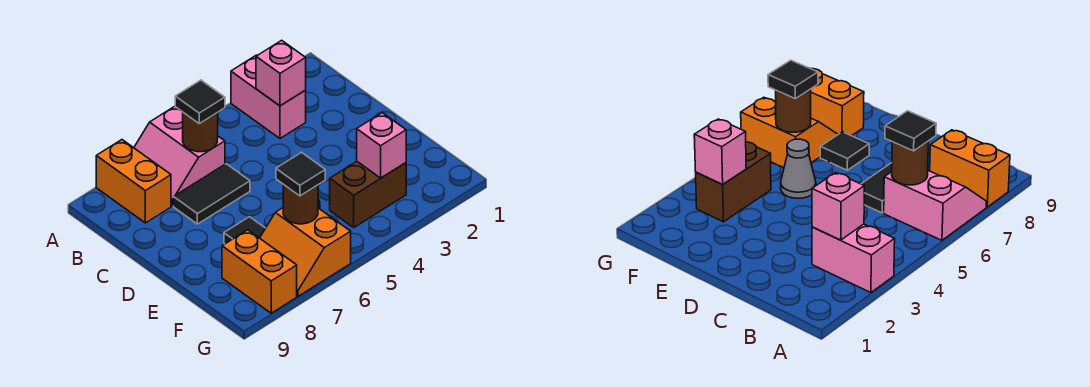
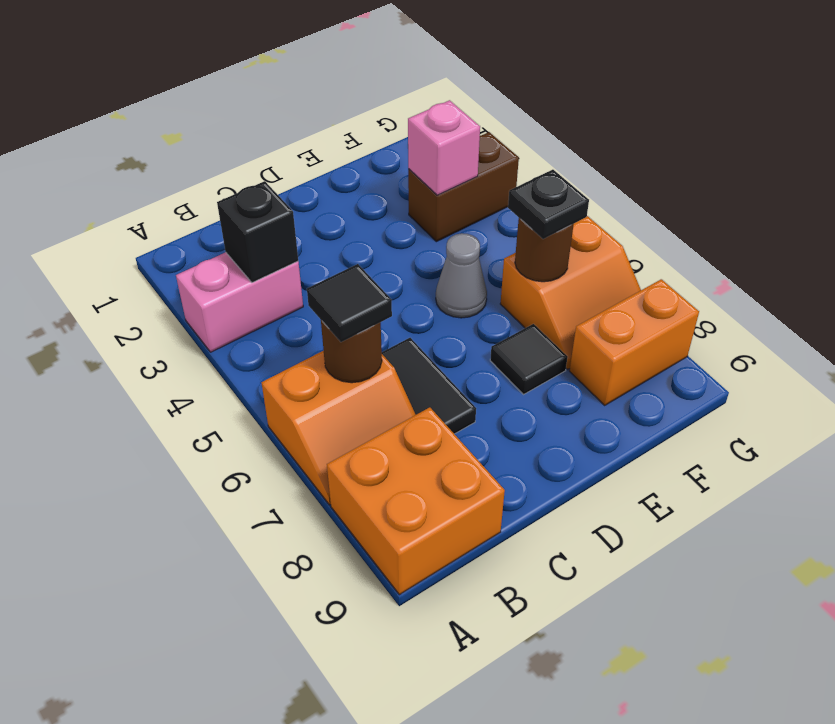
pink slope A6:B7 level 1 top 6 -> orange slope A6:B7 level 1 top 6
orange brick A8:B8 level 1 -> orange brick A8:B9 level 1
pink brick B3 level 2 -> black brick B3 level 2
brown brick F3:F4 level 1 -> brown brick F3:G3 level 1
black tile F6 level 3 -> black plate F6 level 3

